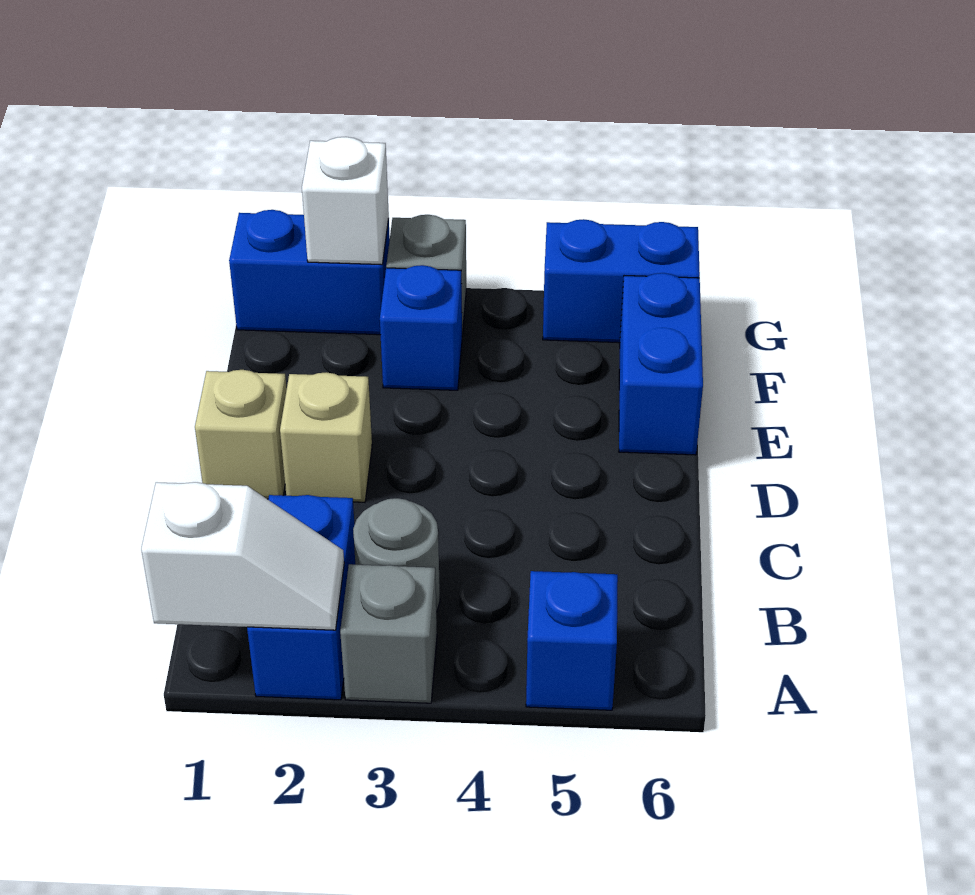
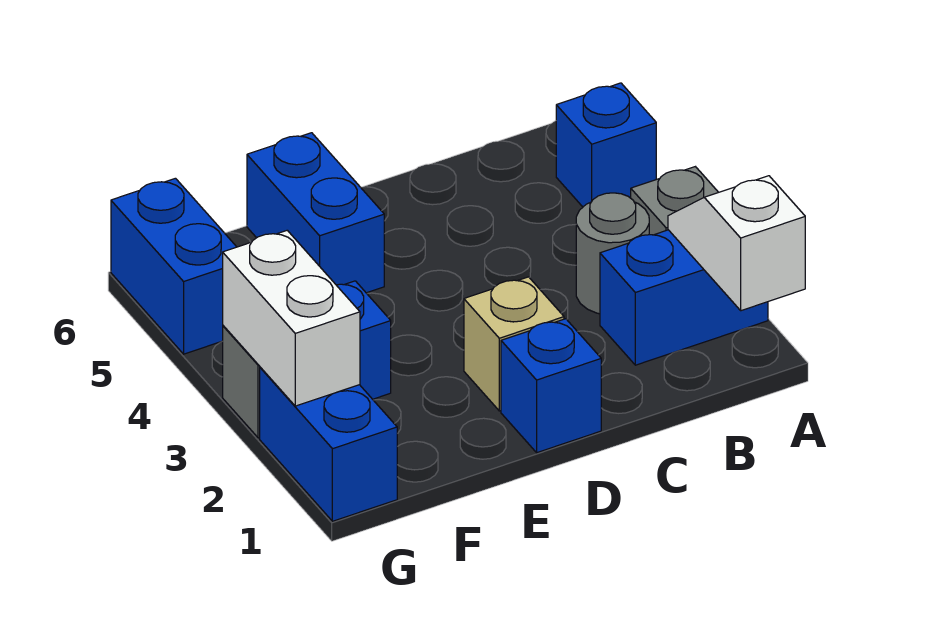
tan brick D1 level 1 -> blue brick D1 level 1
blue brick E6:F6 level 1 -> blue brick E5:E6 level 1
white brick G2 level 2 -> white brick G2:G3 level 2

